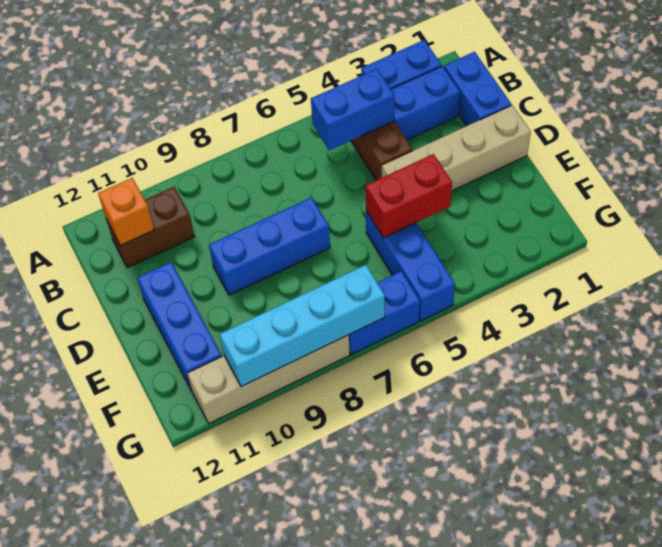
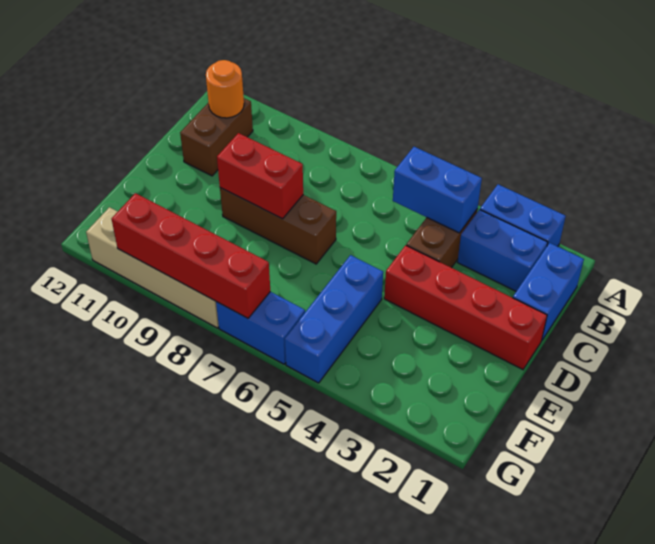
brown brick B10:B11 level 1 -> brown brick B11:C11 level 1
orange brick B11 level 2 -> orange round brick B11 level 2
tan brick D1:D4 level 1 -> red brick D1:D4 level 1
blue brick D7:D9 level 1 -> brown brick D7:D9 level 1
blue brick D11:F11 level 1 -> none
red brick E4:E5 level 2 -> red brick D8:D9 level 2
cyan brick G7:G10 level 2 -> red brick G7:G10 level 2

